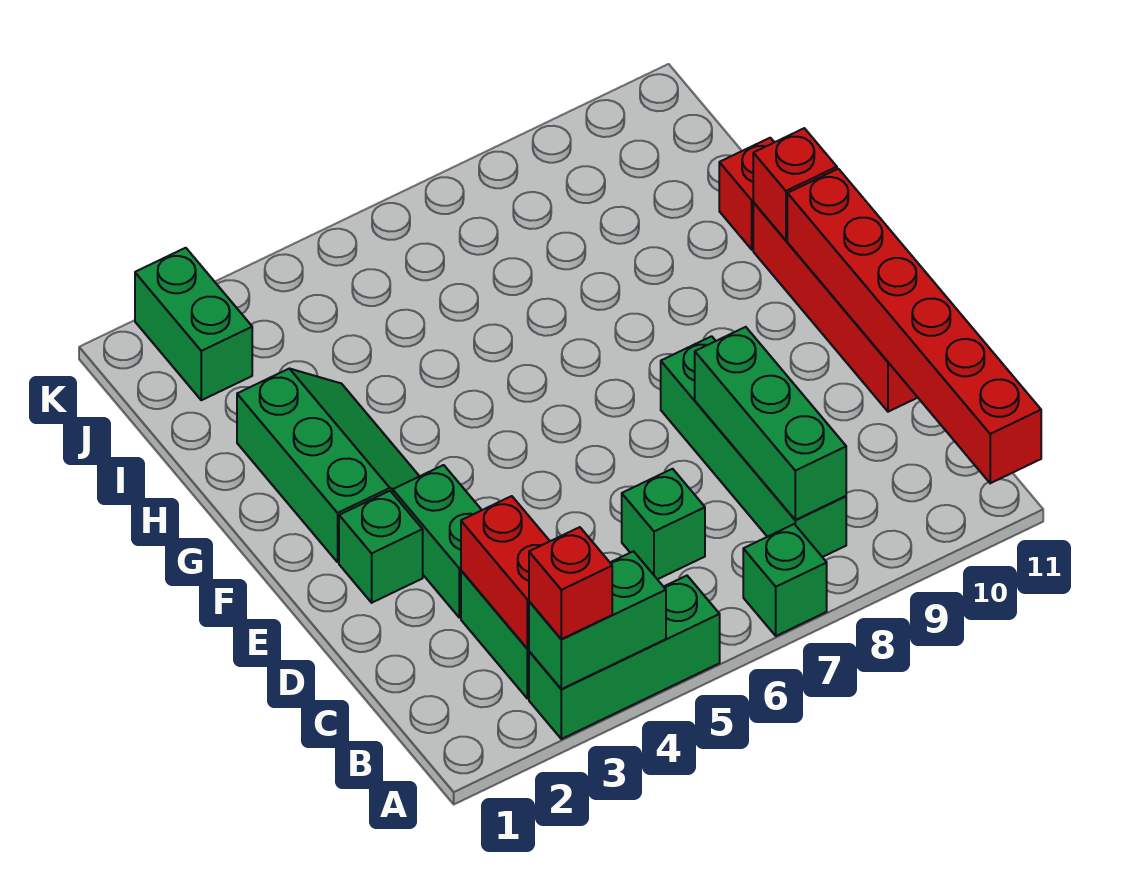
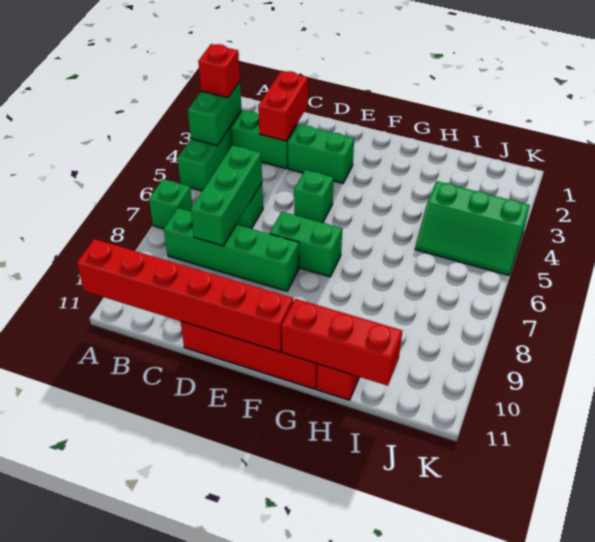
red brick B3:C3 level 2 -> red brick C2:C3 level 2
green brick B8:D8 level 2 -> green brick C6:C8 level 2
green brick E2 level 1 -> green brick E5 level 1
green slope F2:H3 level 1 top 2 -> green slope I4:K5 level 1 top 4
red brick G11 level 2 -> red brick G11:I11 level 2
green brick J2:K2 level 1 -> green brick E7:F7 level 1

